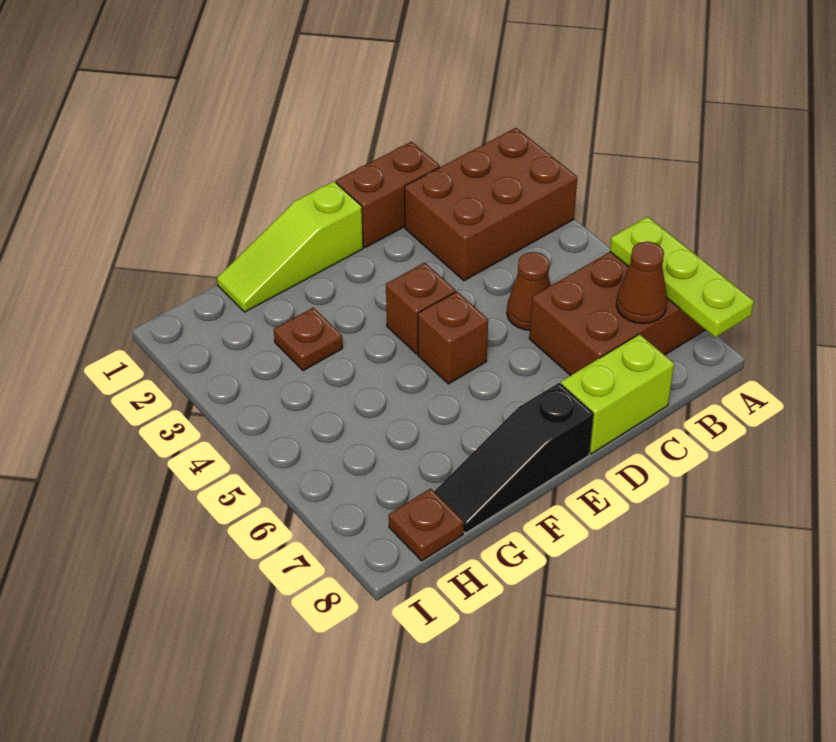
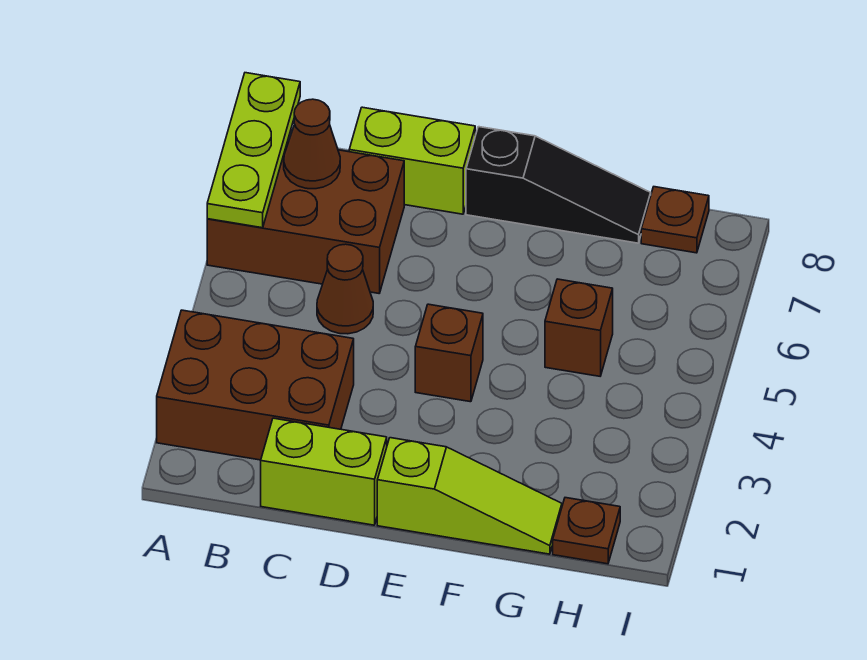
brown brick C1:D1 level 1 -> lime brick C1:D1 level 1
brown brick E5 level 1 -> brown brick G5 level 1
brown plate G3 level 1 -> brown plate H1 level 1

